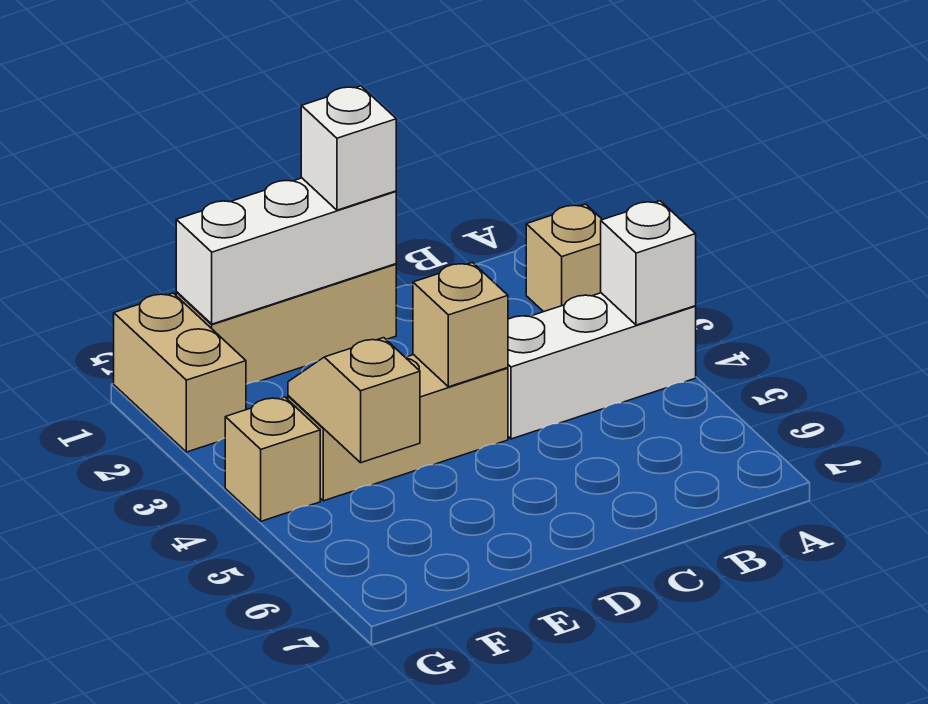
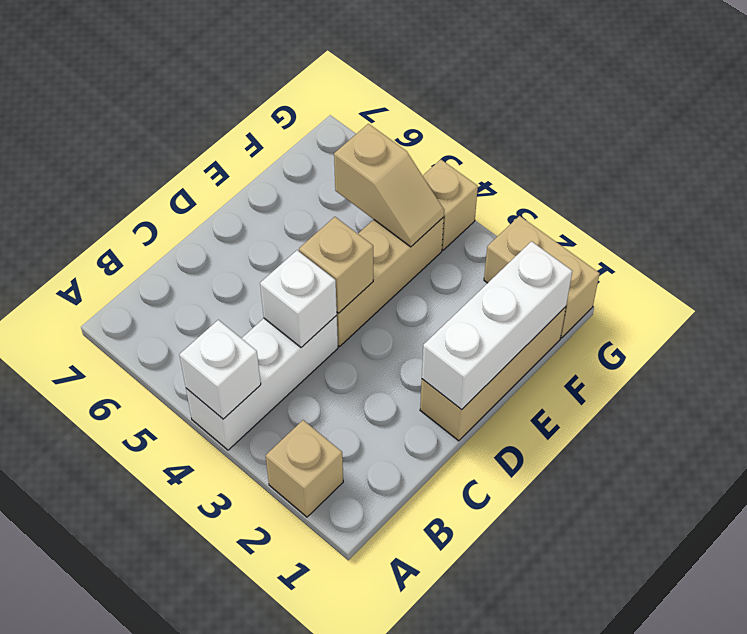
white brick D1 level 3 -> white brick C4 level 2

